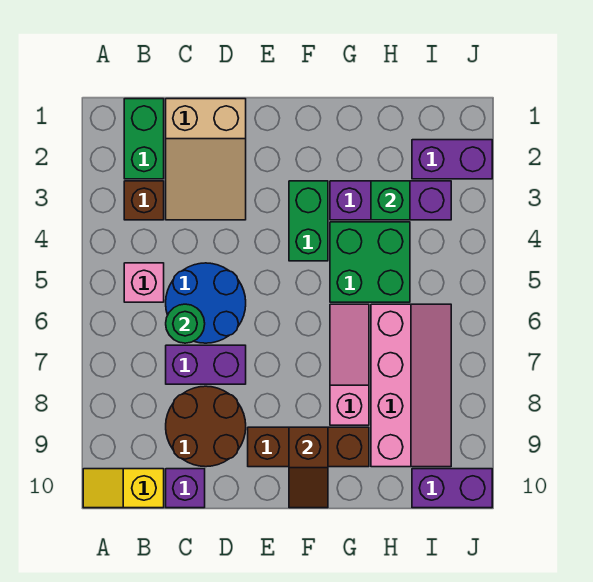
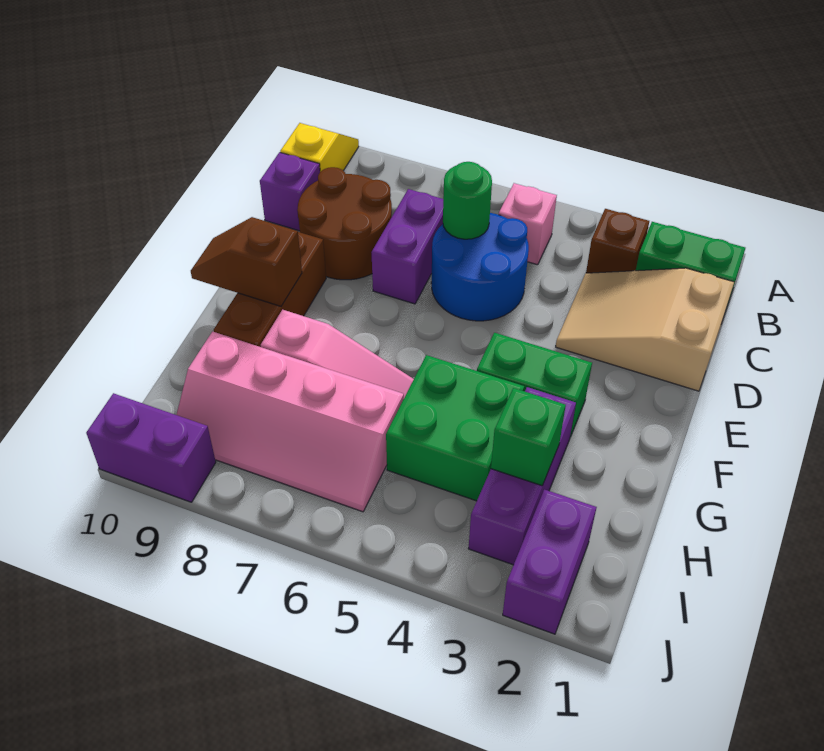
purple brick I10:J10 level 1 -> purple brick J9:J10 level 1

